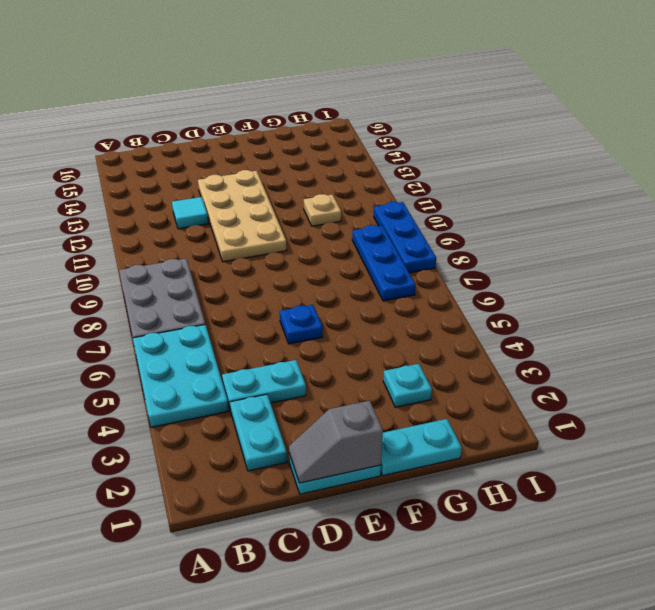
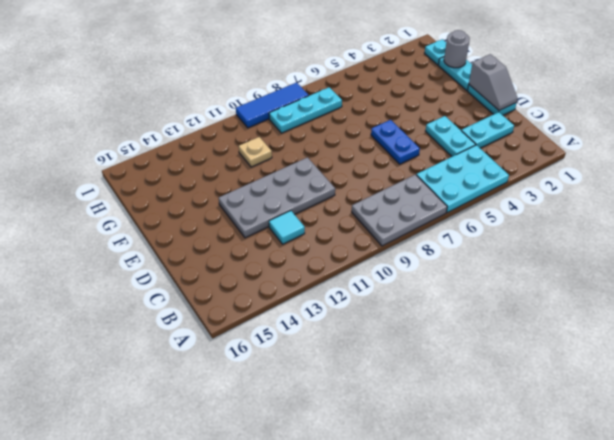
tan plate D10:E13 level 1 -> grey plate D10:E13 level 1
blue plate E6 level 1 -> blue plate D6:E6 level 1
none -> grey round brick G1 level 2
cyan plate G3 level 1 -> cyan plate H1 level 1
blue plate H7:H9 level 1 -> cyan plate H7:H9 level 1
blue plate I8:I10 level 1 -> blue tile I8:I10 level 1

